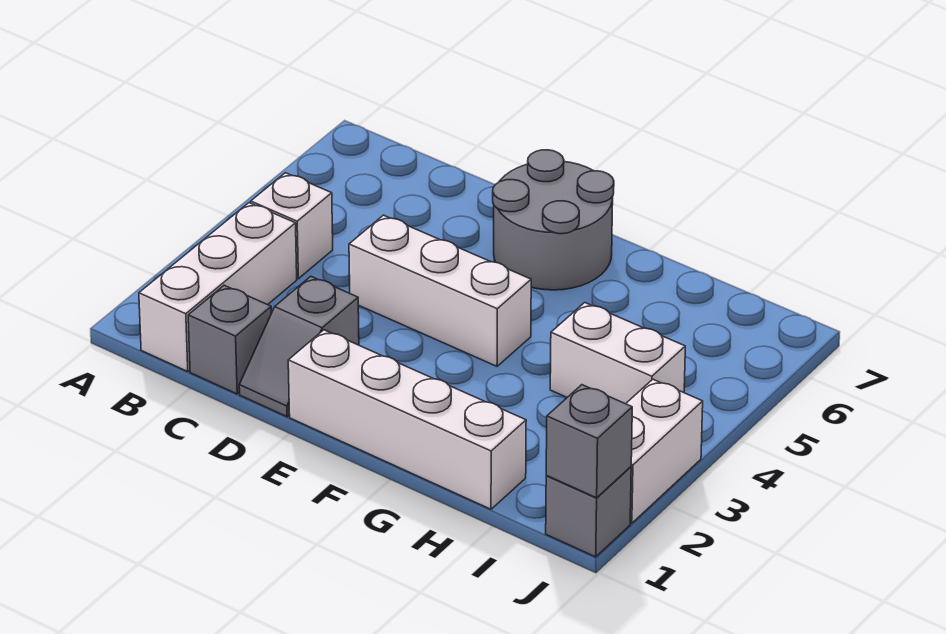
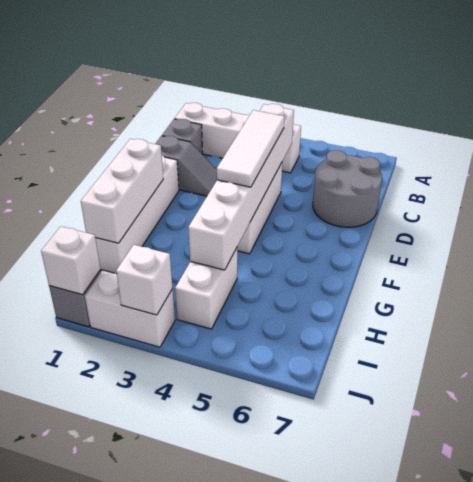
none -> white brick C4:H4 level 2
grey slope D1:D2 level 1 top 2 -> grey slope D1:D2 level 1 top 1
none -> white tile D4:F4 level 3
grey round brick E6:F7 level 1 -> grey round brick C6:D7 level 1
none -> white brick F1:H1 level 2
grey brick J1 level 2 -> white brick J1 level 2
none -> white brick J3 level 2

